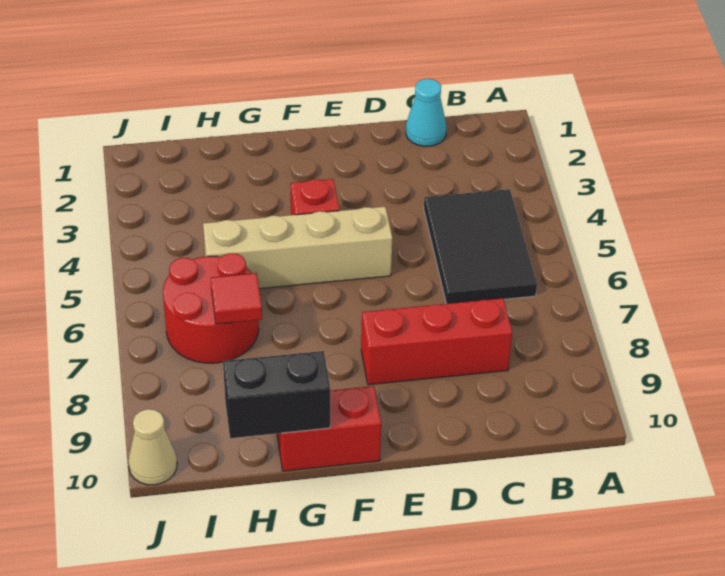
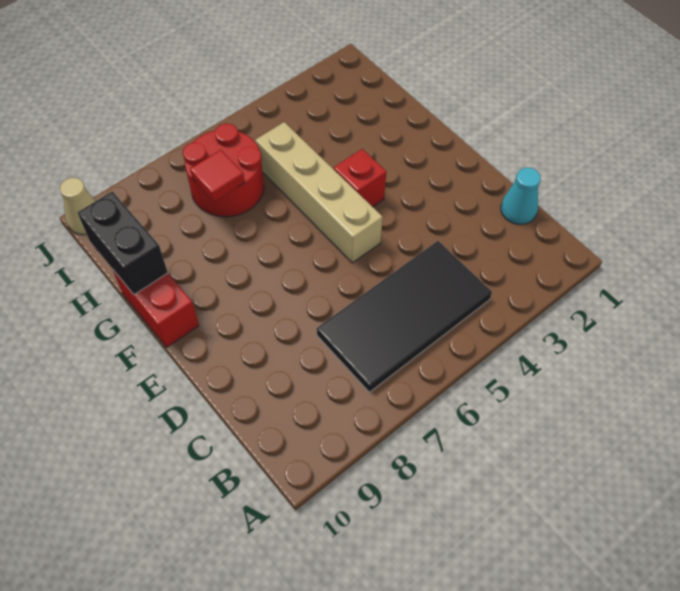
black tile B4:C6 level 1 -> black tile B4:C7 level 1
red brick C8:E8 level 1 -> none

